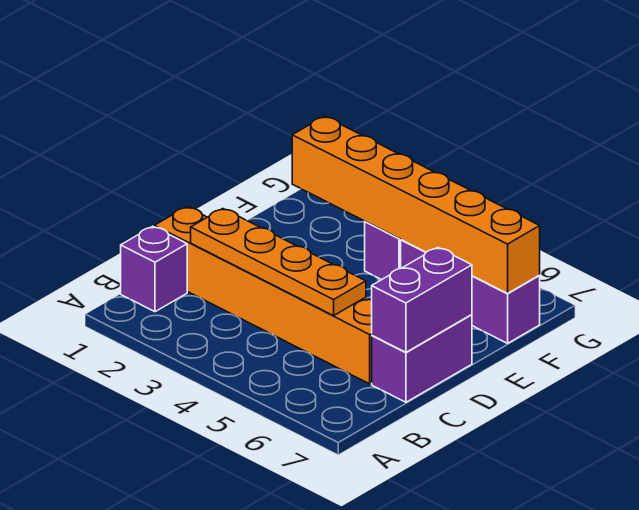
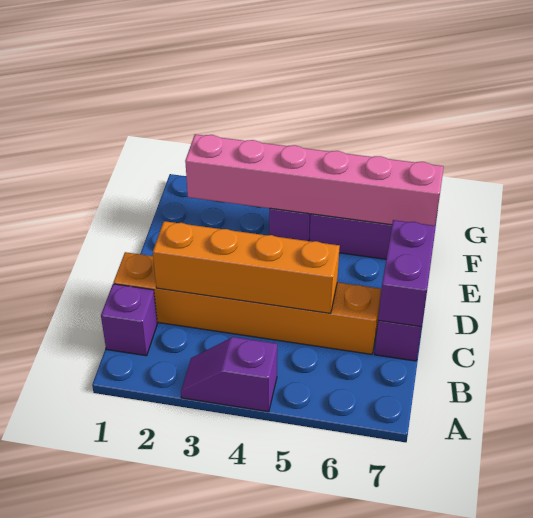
none -> purple slope A3:A4 level 1 top 4
orange plate C2:C5 level 2 -> orange brick C2:C5 level 2
orange brick F2:F7 level 2 -> pink brick F2:F7 level 2

